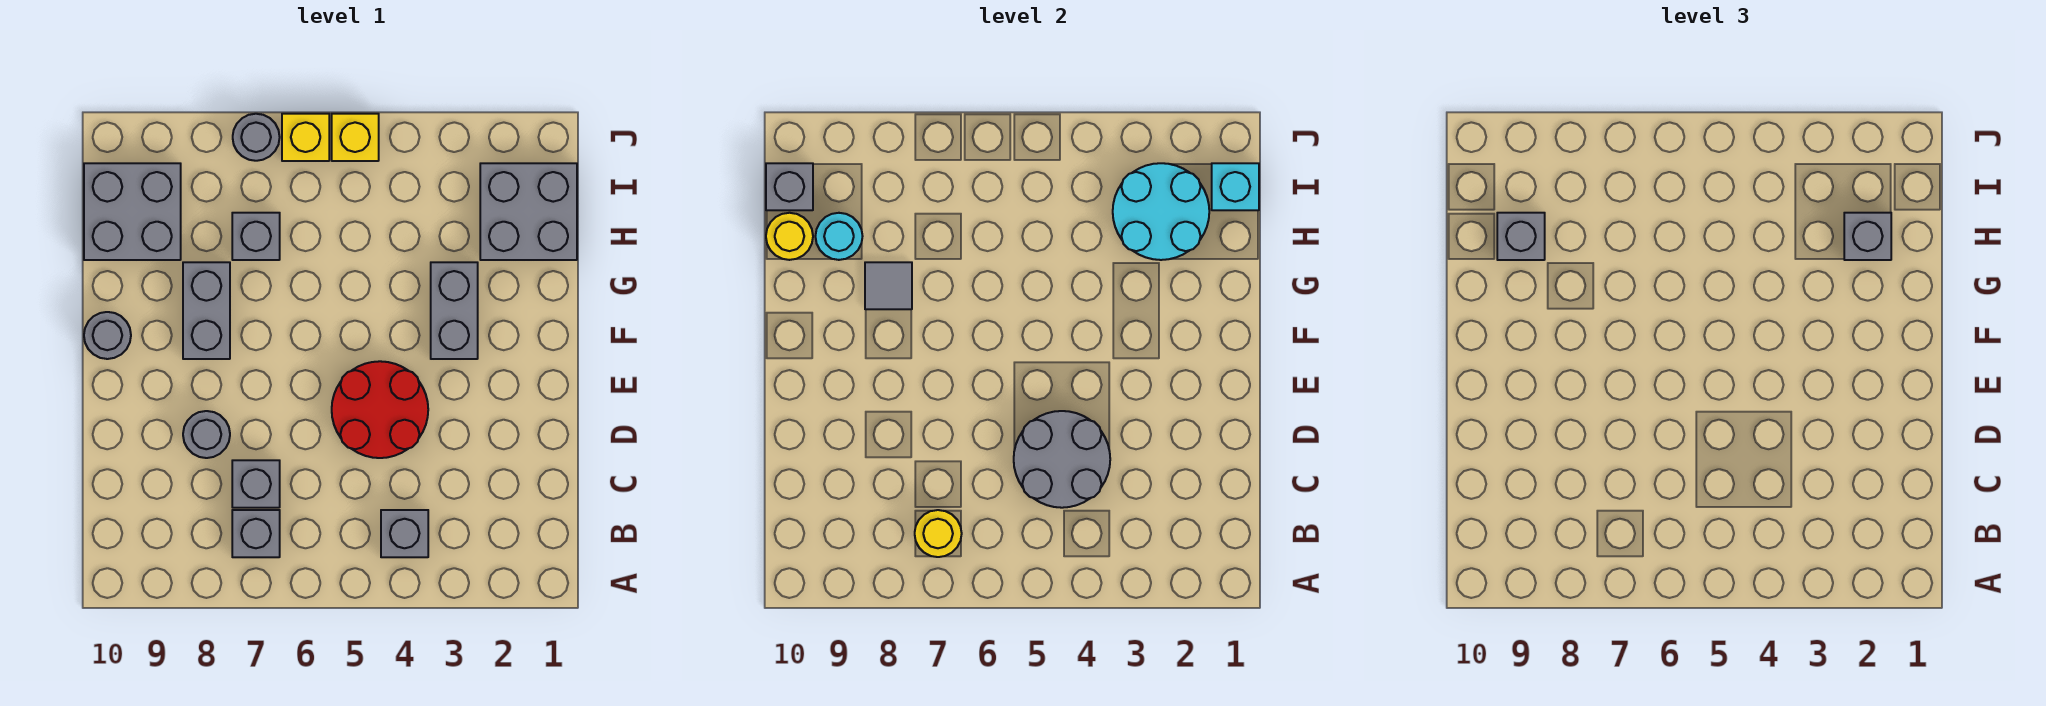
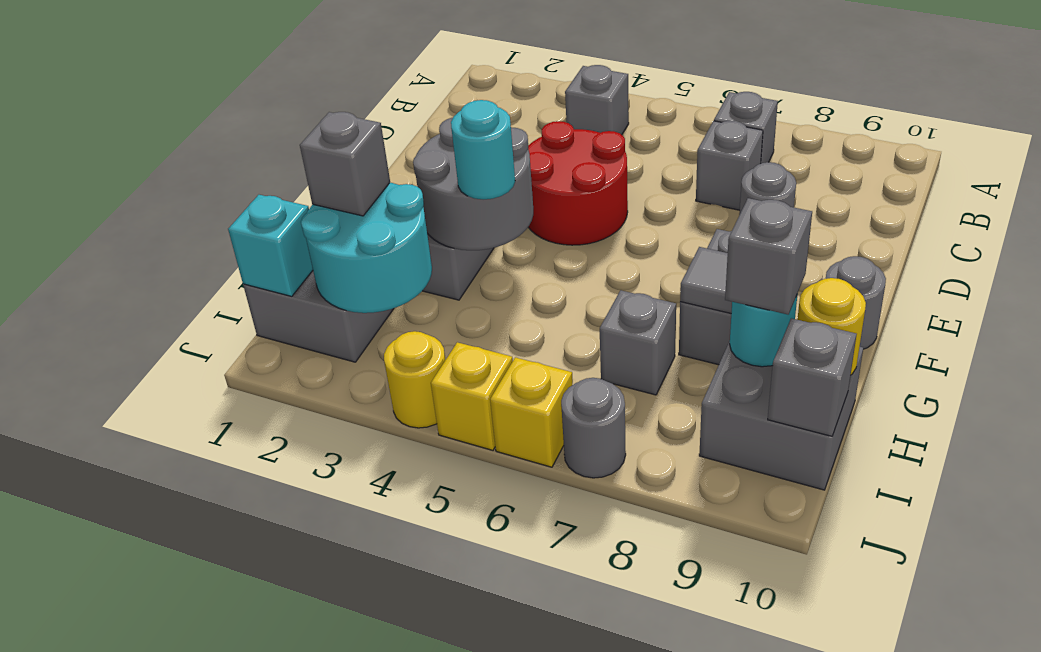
yellow round brick B7 level 2 -> yellow round brick J4 level 1
grey round brick C4:D5 level 2 -> grey round brick F3:G4 level 2
none -> cyan round brick G4 level 3

